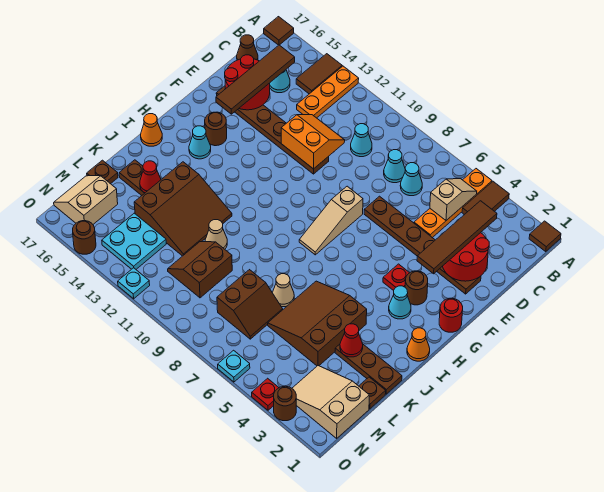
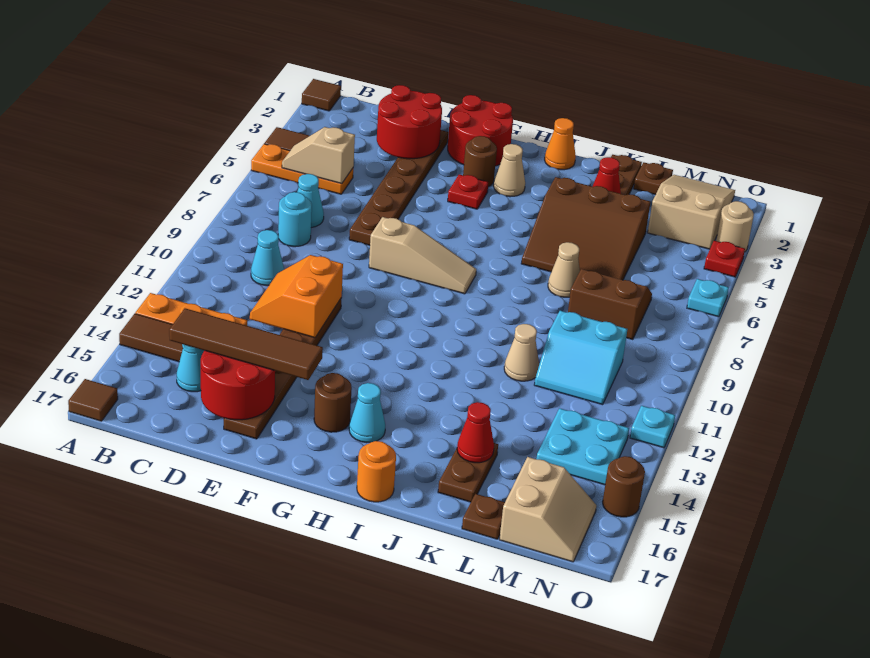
orange plate A5:D5 level 1 -> orange plate A5:C5 level 1
brown tile C3:F3 level 3 -> none
cyan cone C8 level 1 -> cyan round brick C8 level 1
brown cone C17 level 1 -> none
red round brick G1 level 1 -> red round brick F1:G2 level 1
cyan cone H3 level 1 -> tan cone H3 level 1
orange cone I17 level 1 -> orange round brick I17 level 1
brown slope J12:L14 level 1 top 14 -> none
brown slope L10:M11 level 1 top 10 -> cyan slope L10:M11 level 1 top 10
tan slope M1:N3 level 1 top 1 -> tan slope M1:N3 level 1 top 3
tan slope M16:N17 level 1 top 16 -> tan slope M16:N17 level 1 top M
brown round brick O3 level 1 -> tan round brick O3 level 1

